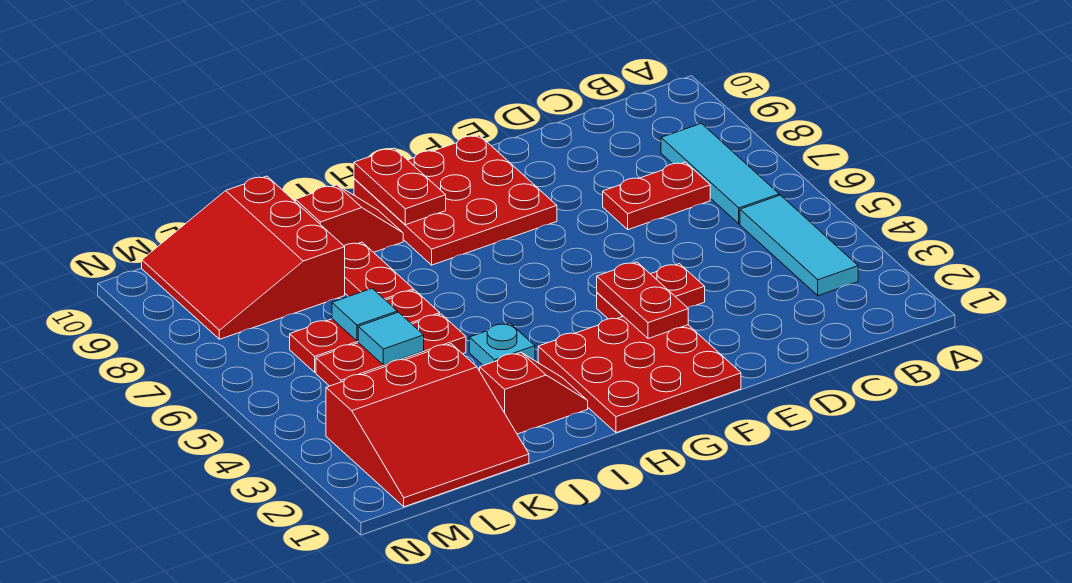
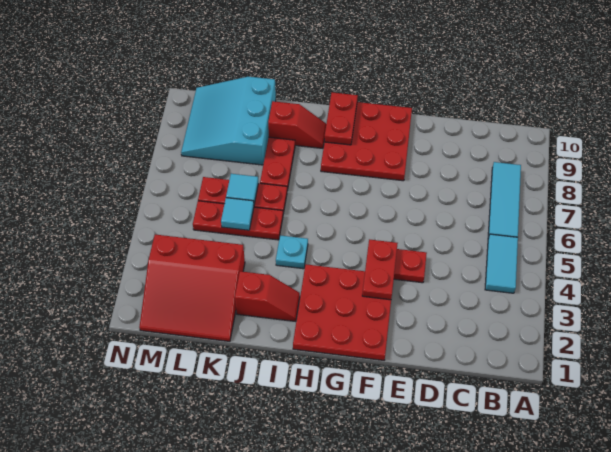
cyan tile B3:B5 level 1 -> cyan tile B4:B5 level 1
red plate C7:D7 level 1 -> none
red slope K8:M10 level 1 top K -> cyan slope K8:M10 level 1 top K

